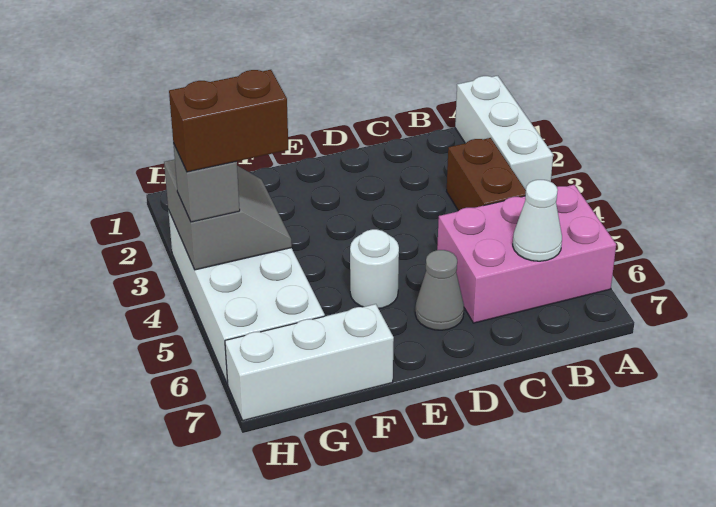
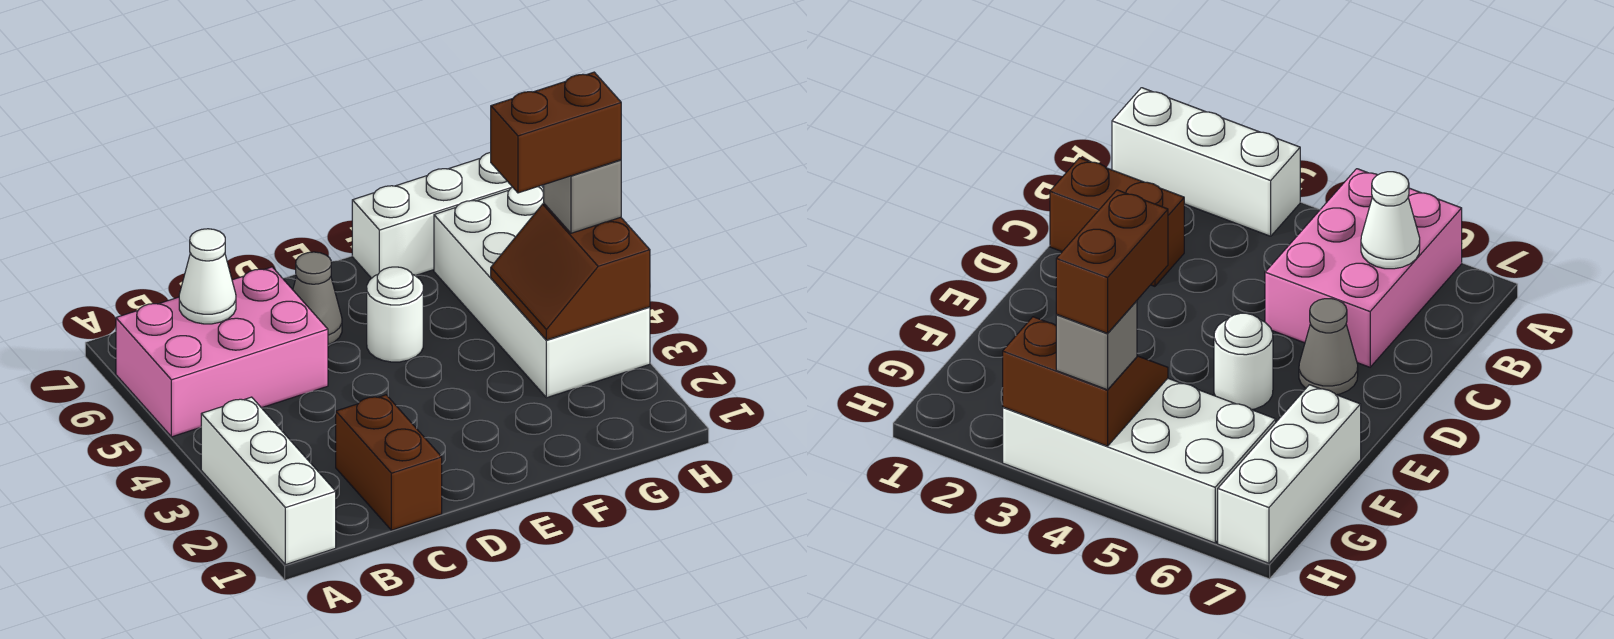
brown brick B3:B4 level 1 -> brown brick C1:C2 level 1
grey slope G3:H4 level 2 top H -> brown slope G3:H4 level 2 top H

